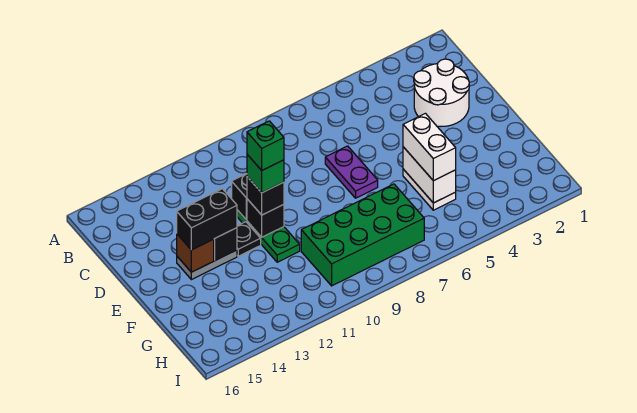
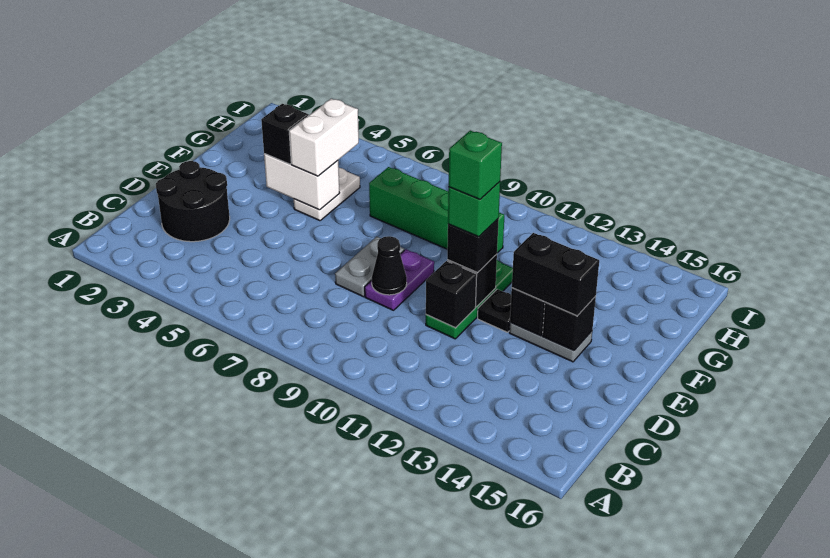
white round brick C2:D3 level 1 -> black round brick C2:D3 level 1
purple plate D7:E7 level 1 -> purple plate D9:E9 level 1
none -> grey plate D8:E8 level 1
none -> black cone D9 level 2
brown brick E14 level 2 -> black brick E14 level 2
none -> black brick F4 level 3
white brick F5:G5 level 2 -> white brick F4:F5 level 2
green brick G7:H10 level 1 -> green brick G7:G10 level 1

